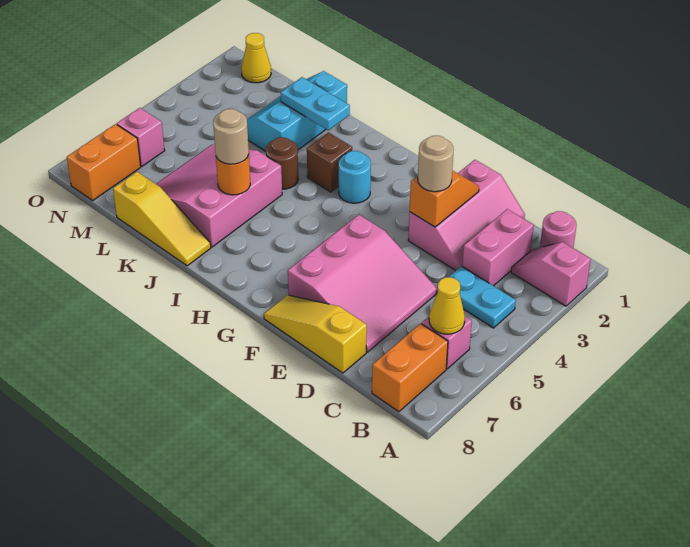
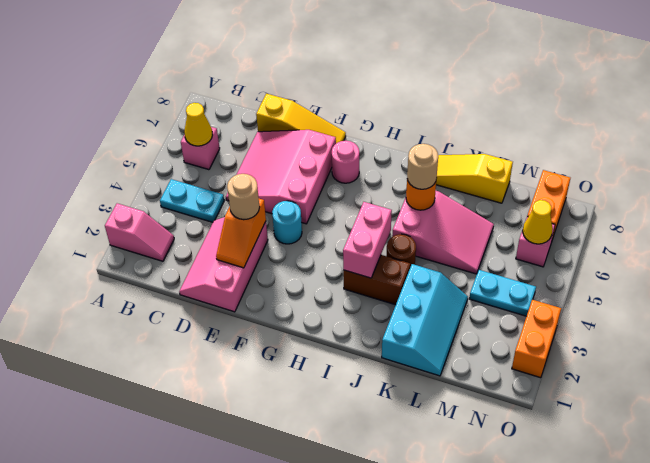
pink round brick B1 level 1 -> pink round brick G7 level 1
orange brick B7:B8 level 1 -> orange brick O2:O3 level 1
pink brick C2:C3 level 1 -> pink brick I3:I4 level 2
cyan round brick H3 level 1 -> cyan round brick F4 level 1
brown brick I3 level 1 -> brown brick I3:J3 level 1
cyan plate J2:K2 level 2 -> cyan plate M4:N4 level 1
pink slope J5:L7 level 1 top J -> pink slope J5:L6 level 1 top J
yellow cone N1 level 1 -> yellow cone N6 level 2

